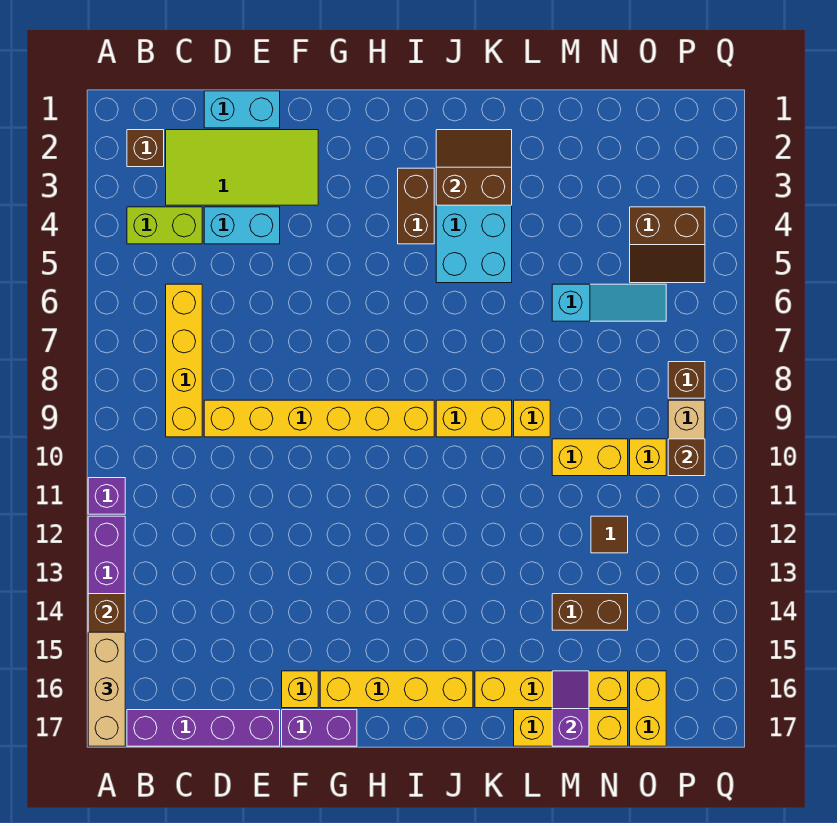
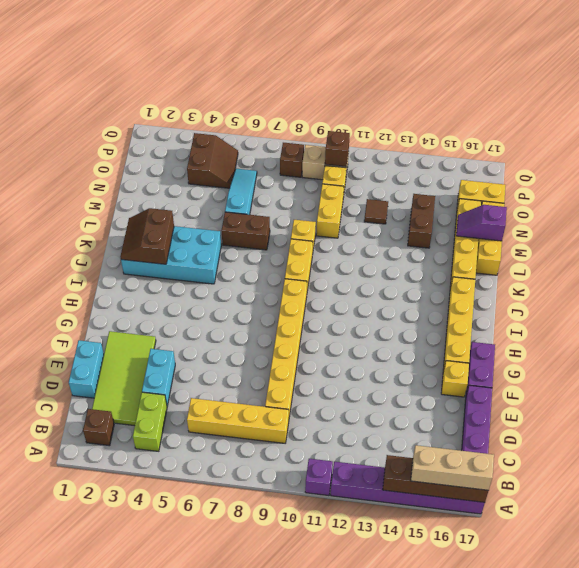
brown brick I3:I4 level 1 -> brown brick L6:L7 level 1

